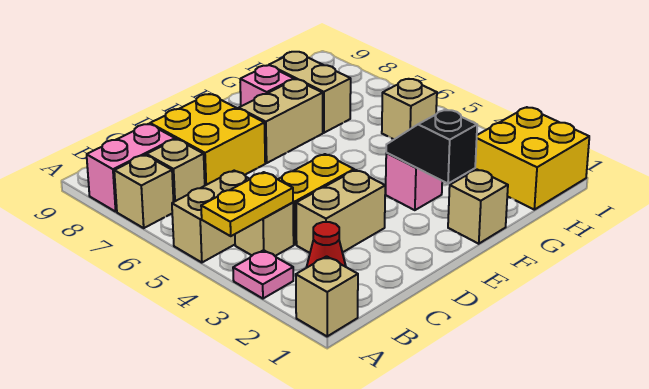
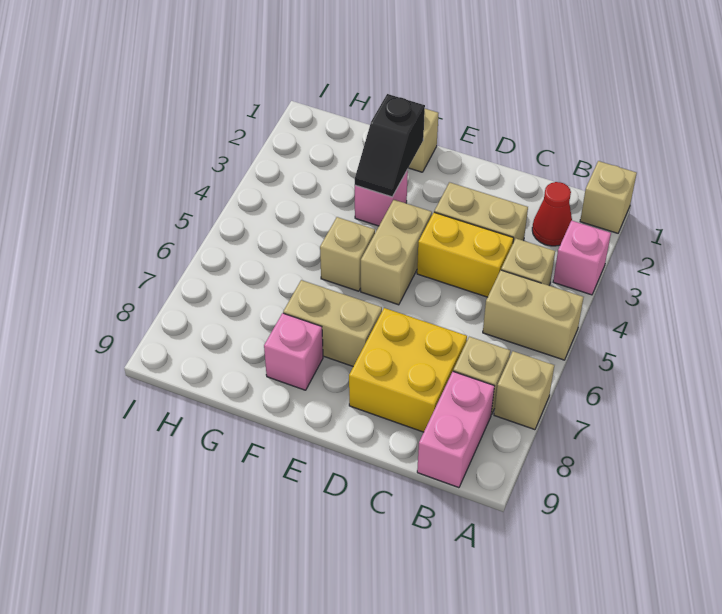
pink plate A3 level 1 -> pink brick A3 level 1
yellow plate A4:B4 level 2 -> none
pink brick A8:B8 level 1 -> pink brick B8:B9 level 1
tan brick G7:G8 level 1 -> tan brick E4:E5 level 1
yellow brick H1:I2 level 1 -> none
tan brick H5 level 1 -> tan brick F5 level 1

